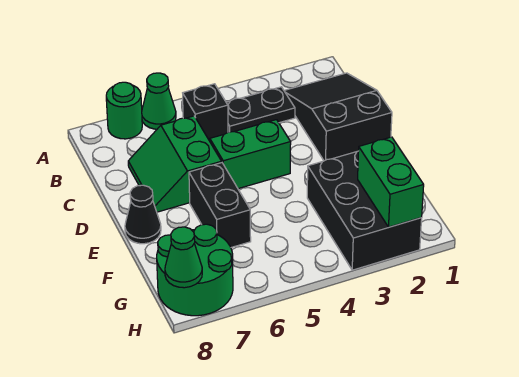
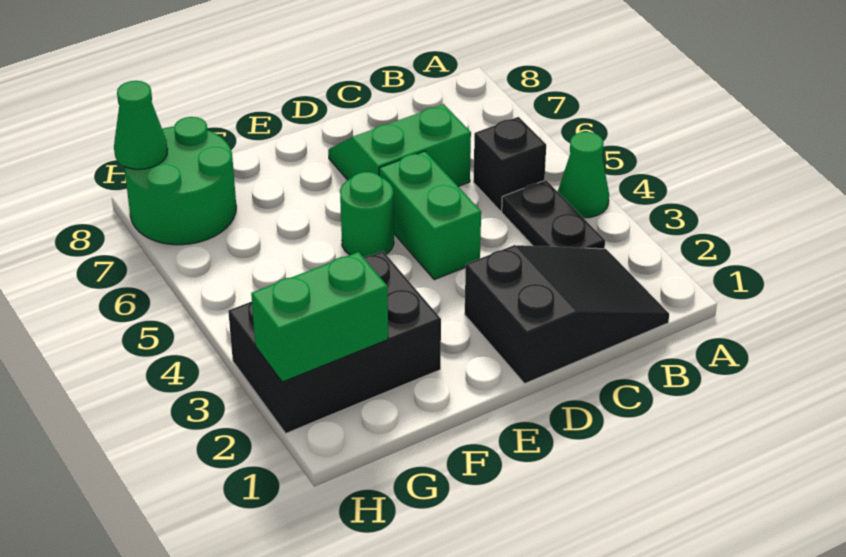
green cone A6 level 1 -> green cone A4 level 1
green round brick A7 level 1 -> green round brick E5 level 1
black brick E6:F6 level 1 -> none
black cone E8 level 1 -> none

